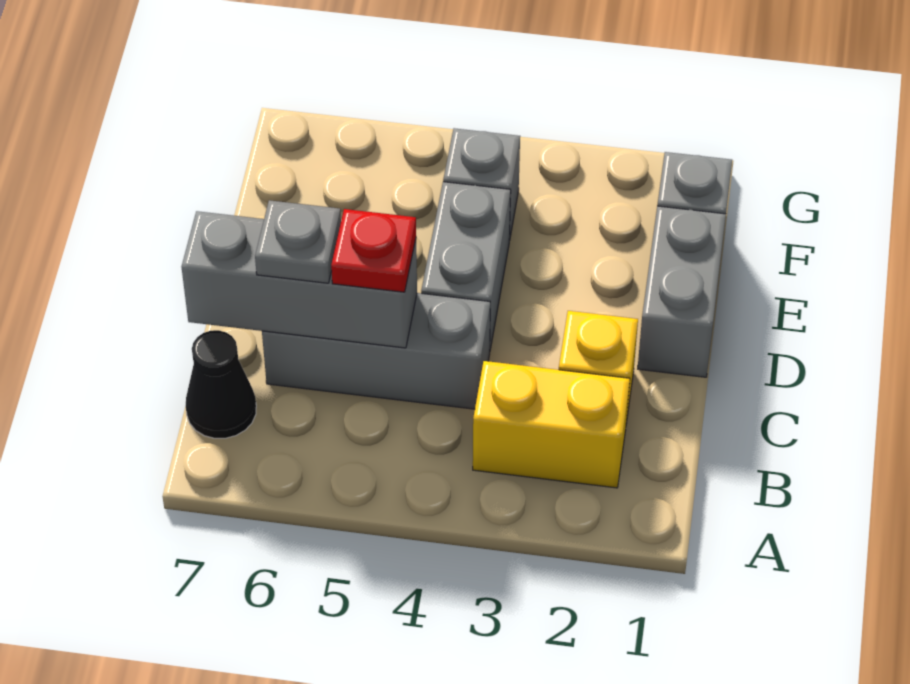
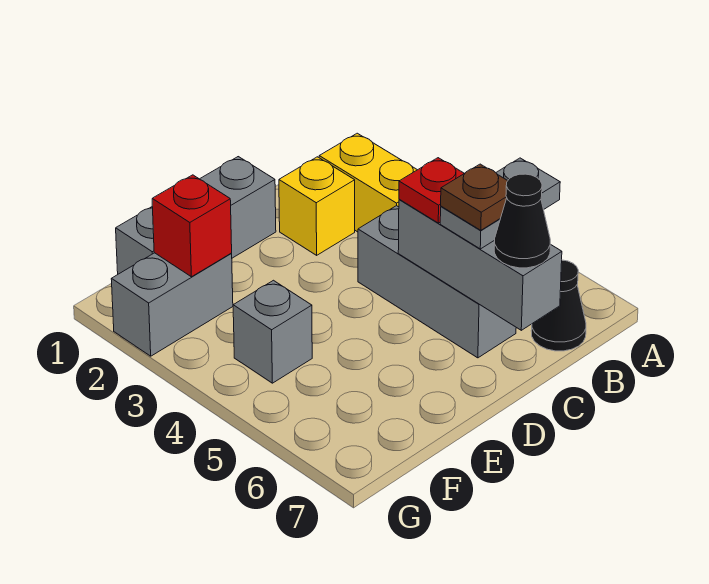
grey plate C6 level 3 -> grey plate B6:C6 level 3
none -> brown plate C6 level 4
none -> black cone C7 level 3
grey brick D4:E4 level 1 -> grey brick F2:G2 level 1
none -> red brick F2 level 2

